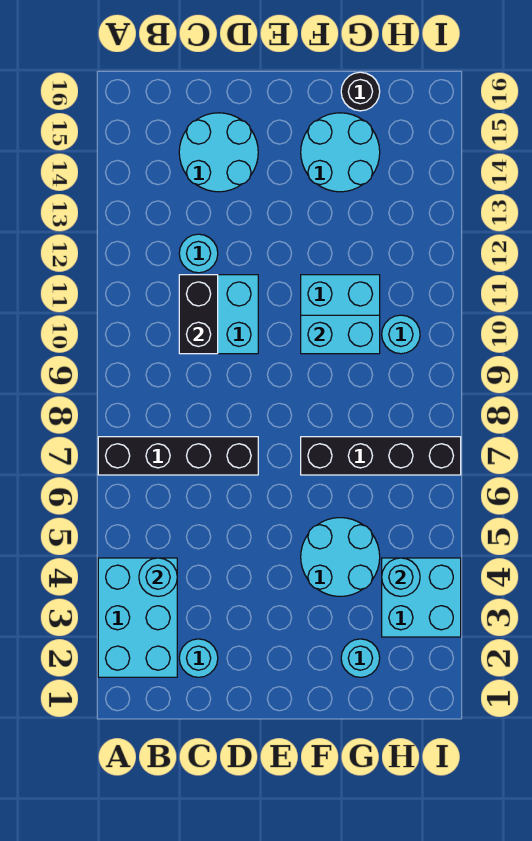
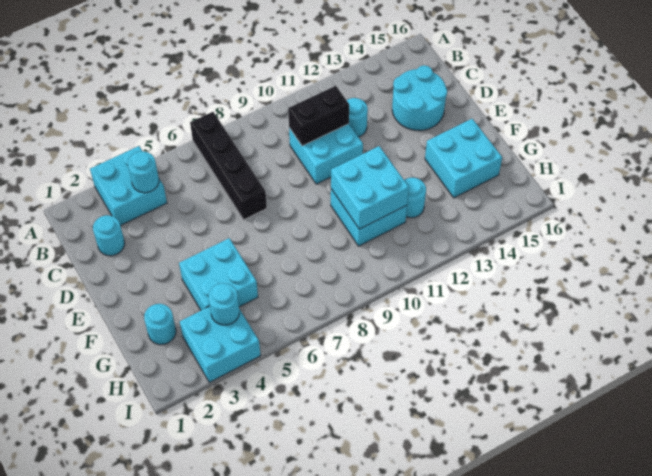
cyan brick A2:B4 level 1 -> cyan brick A3:B4 level 1
cyan round brick F4:G5 level 1 -> cyan brick F4:G5 level 1
black brick F7:I7 level 1 -> none
cyan brick F10:G10 level 2 -> cyan brick F10:G11 level 2
cyan round brick F14:G15 level 1 -> cyan brick F14:G15 level 1
black round brick G16 level 1 -> none
cyan round brick H10 level 1 -> cyan round brick G12 level 1

